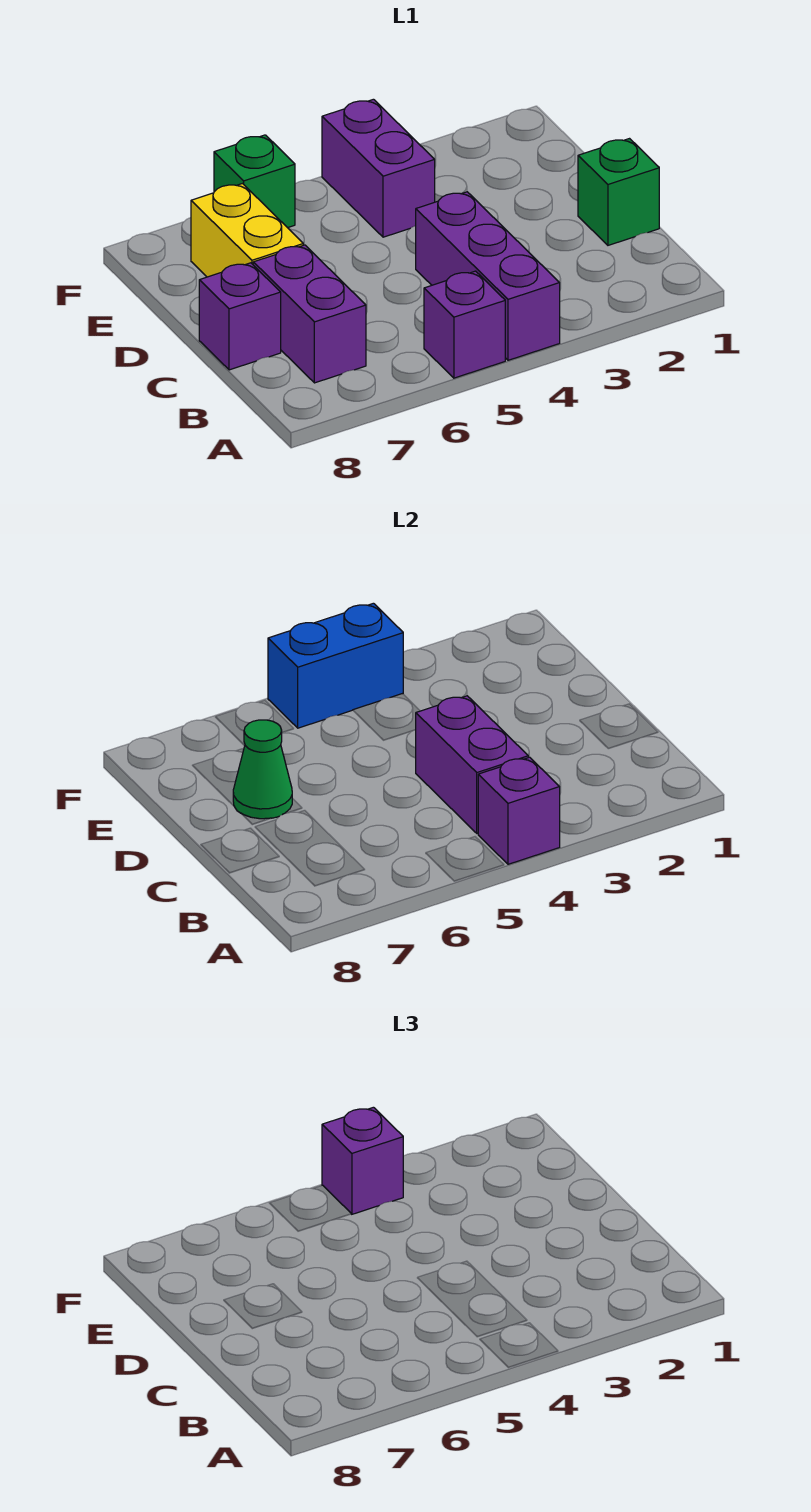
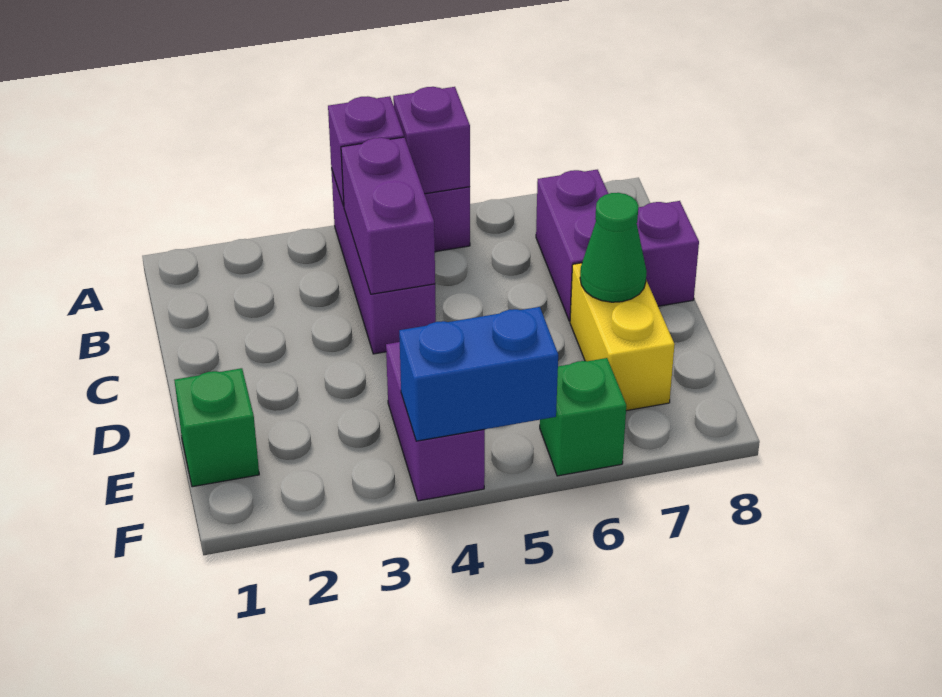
green brick C1 level 1 -> green brick E1 level 1
purple brick F4 level 3 -> purple brick A5 level 2

